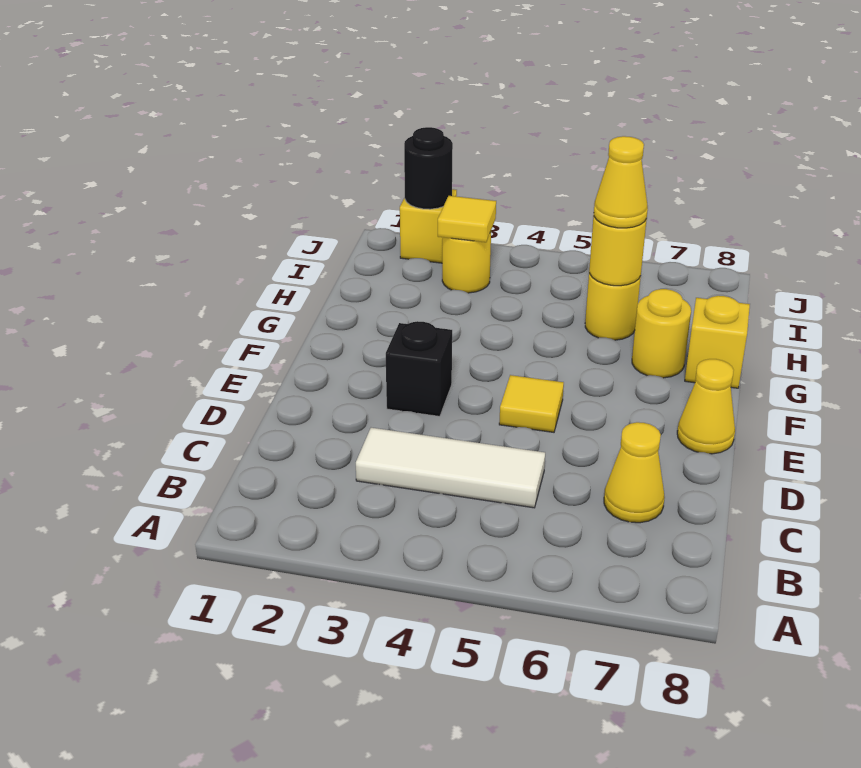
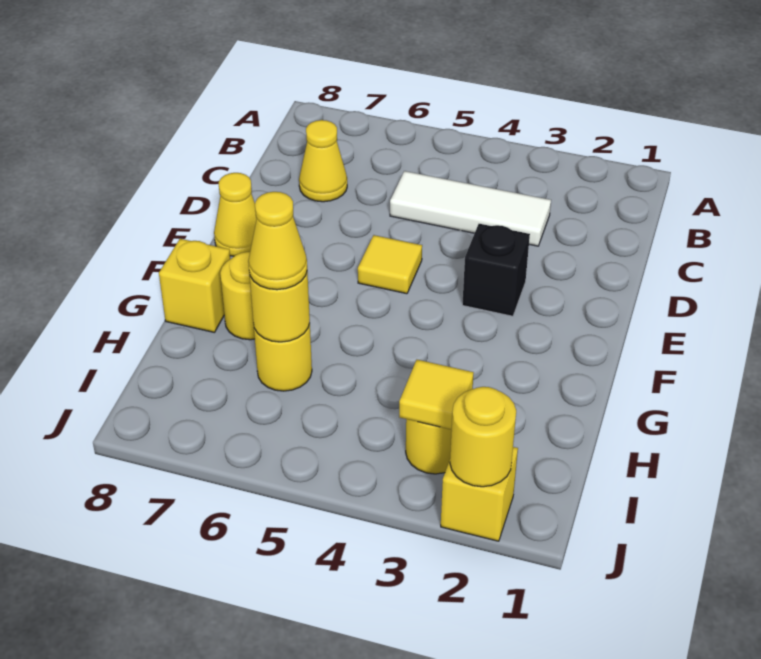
black round brick J2 level 2 -> yellow round brick J2 level 2

